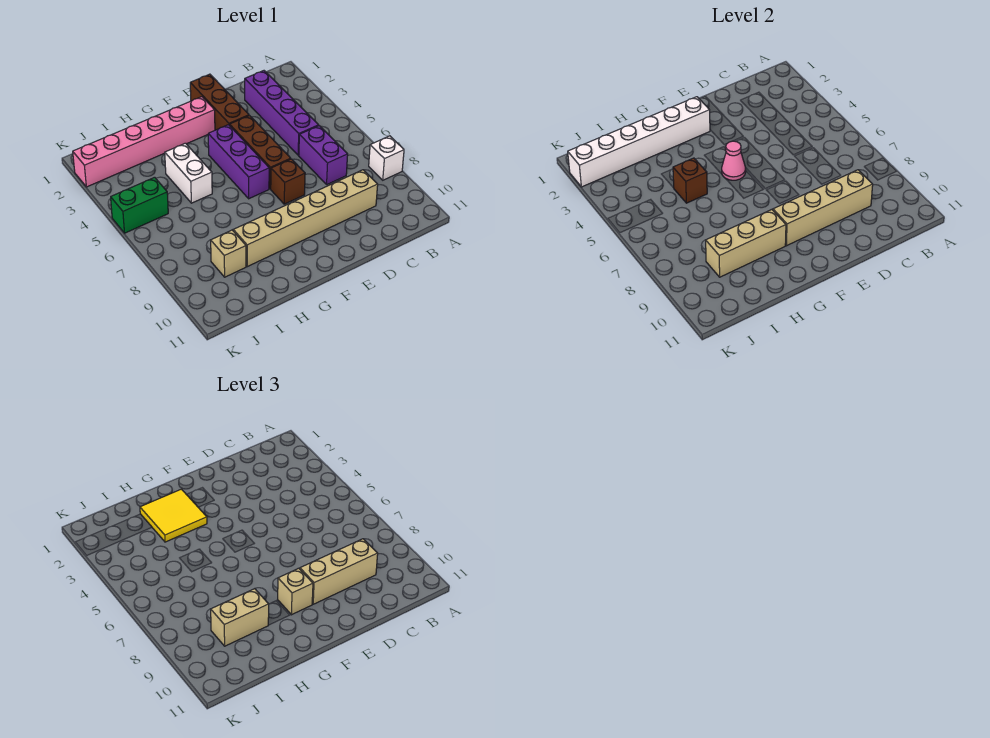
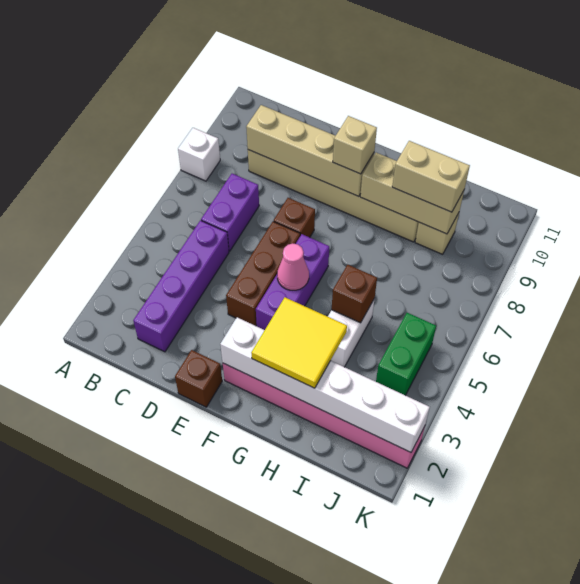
tan brick C9:E9 level 3 -> none
brown brick E1:E3 level 1 -> brown brick E1 level 1
green brick J5:K5 level 1 -> green brick J4:J5 level 1

